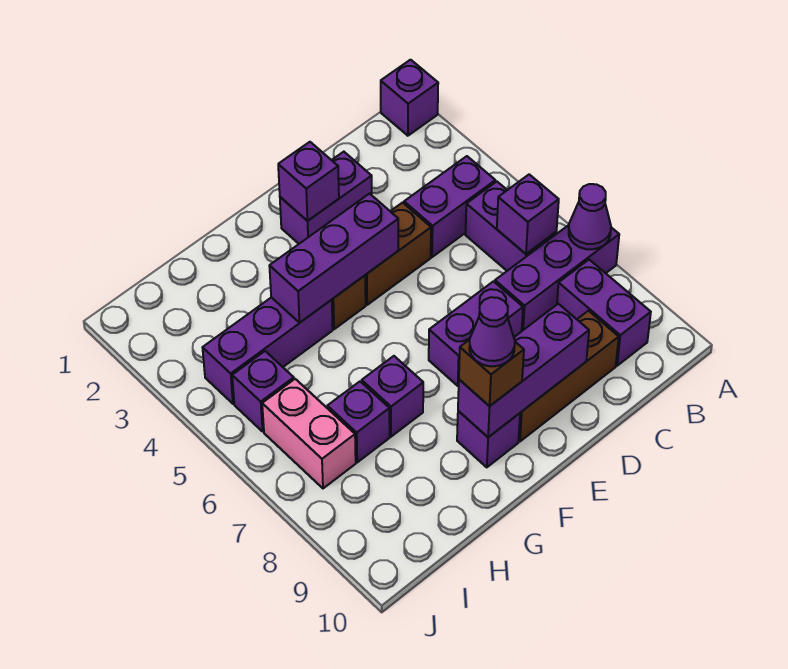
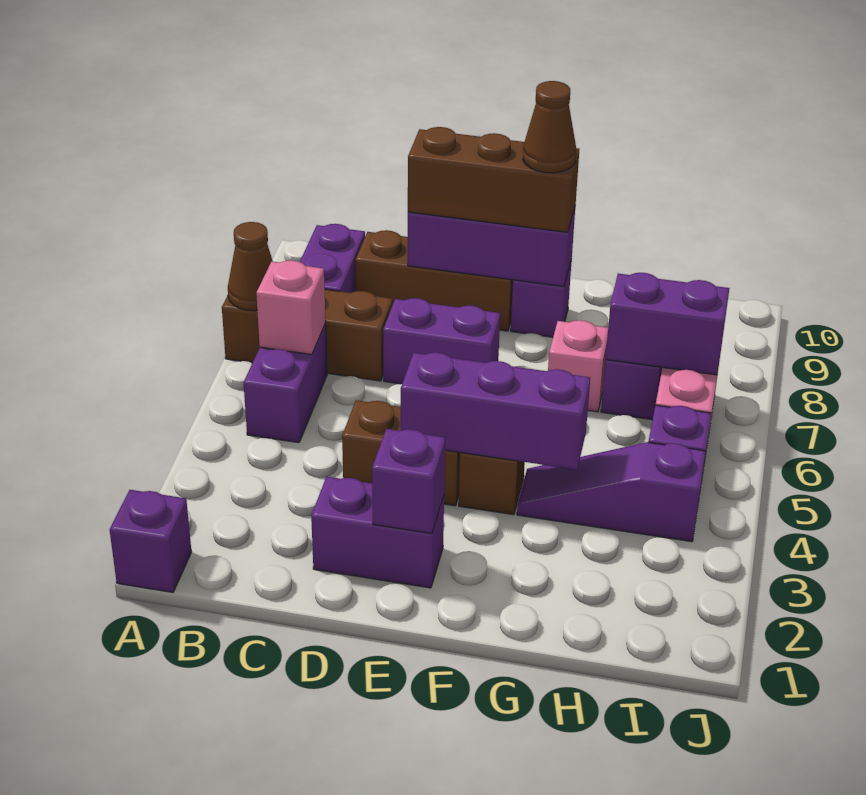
purple brick A7:C7 level 1 -> brown brick A7:C7 level 1
purple cone A7 level 2 -> brown cone A7 level 2
purple brick B4:C4 level 1 -> purple brick H7:I7 level 2
purple brick B6 level 2 -> pink brick B6 level 2
brown brick F9 level 3 -> brown brick D9:F9 level 3
purple cone F9 level 4 -> brown cone F9 level 4
purple brick G4:I4 level 1 -> purple slope G4:I4 level 1 top I
purple brick G7 level 1 -> pink brick G7 level 1

